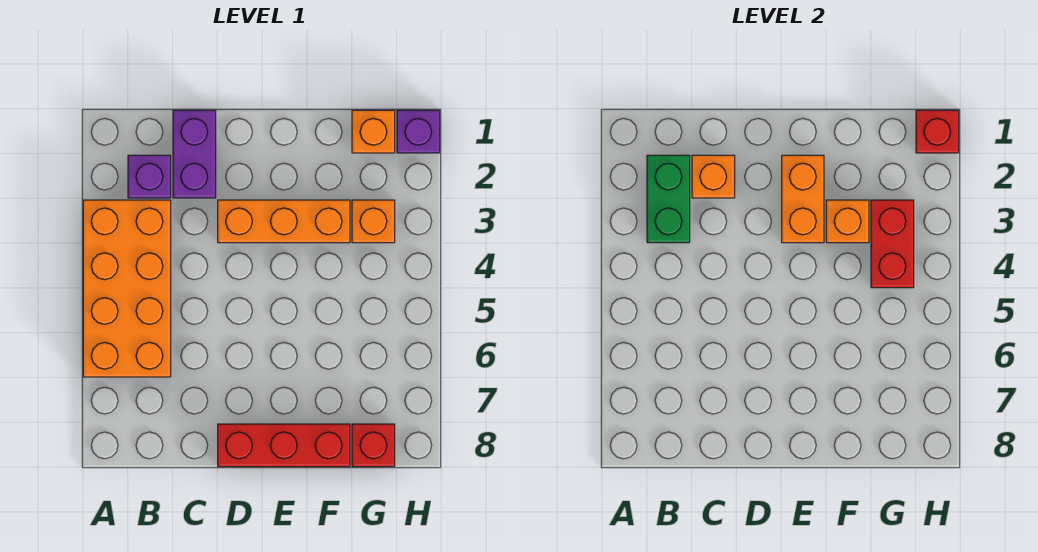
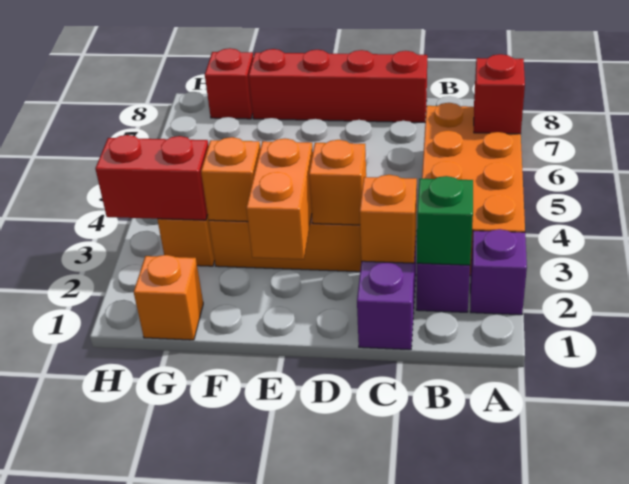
green brick B2:B3 level 2 -> green brick B2 level 2
none -> orange brick D3 level 2
red brick D8:F8 level 1 -> red brick C8:F8 level 1
red brick G3:G4 level 2 -> red brick G3:H3 level 2
purple brick H1 level 1 -> purple brick A2 level 1
red brick H1 level 2 -> red brick A6 level 2

